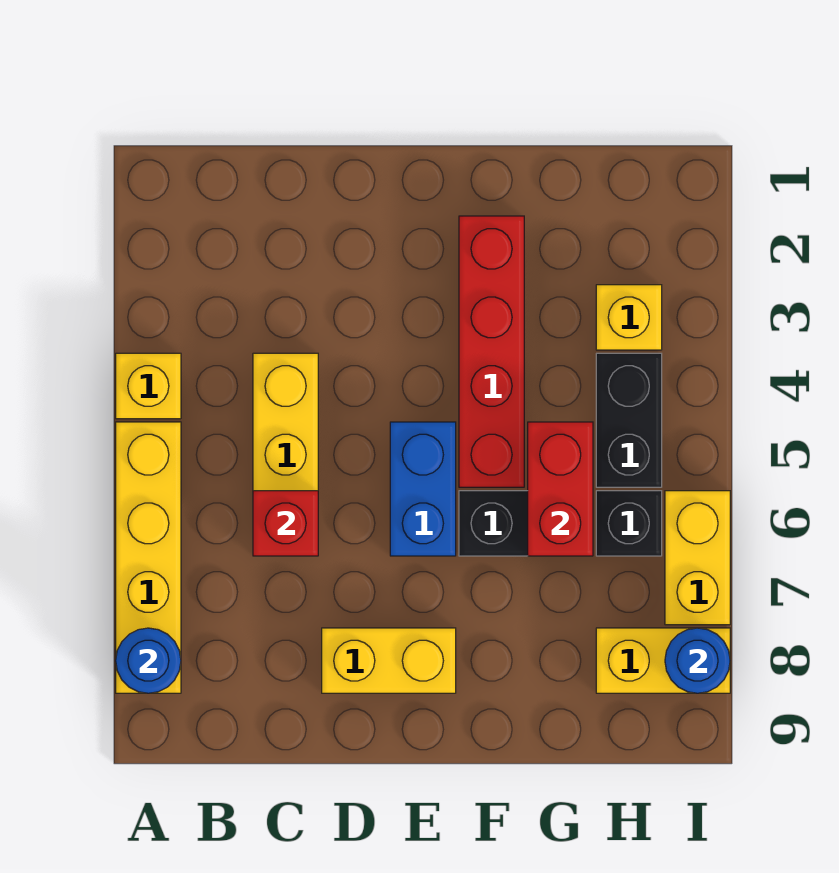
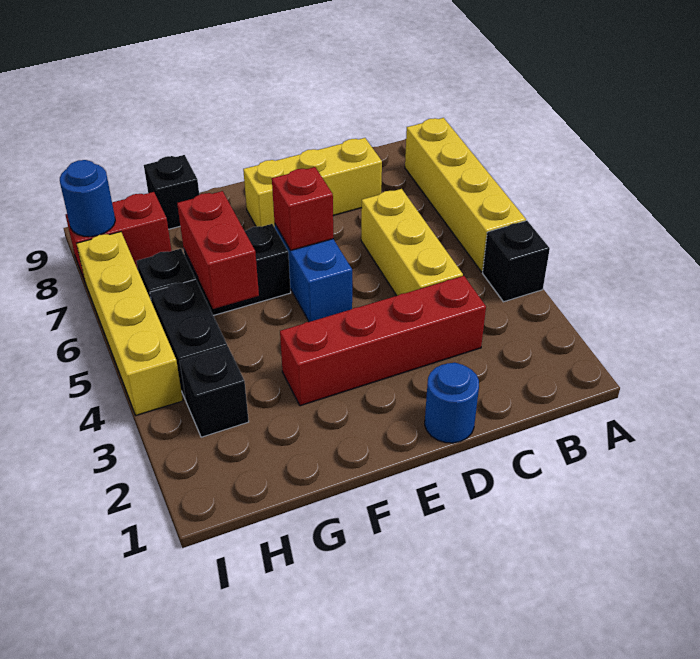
yellow brick A4 level 1 -> black brick A4 level 1
blue round brick A8 level 2 -> blue round brick D1 level 1
red brick C6 level 2 -> red brick E6 level 2
yellow brick D8:E8 level 1 -> yellow brick C8:E8 level 1
red brick F2:F5 level 1 -> red brick C3:F3 level 1
none -> black brick G9 level 1
yellow brick H3 level 1 -> black brick H3 level 1
yellow brick H8:I8 level 1 -> red brick H8:I8 level 1
yellow brick I6:I7 level 1 -> yellow brick I4:I7 level 1

